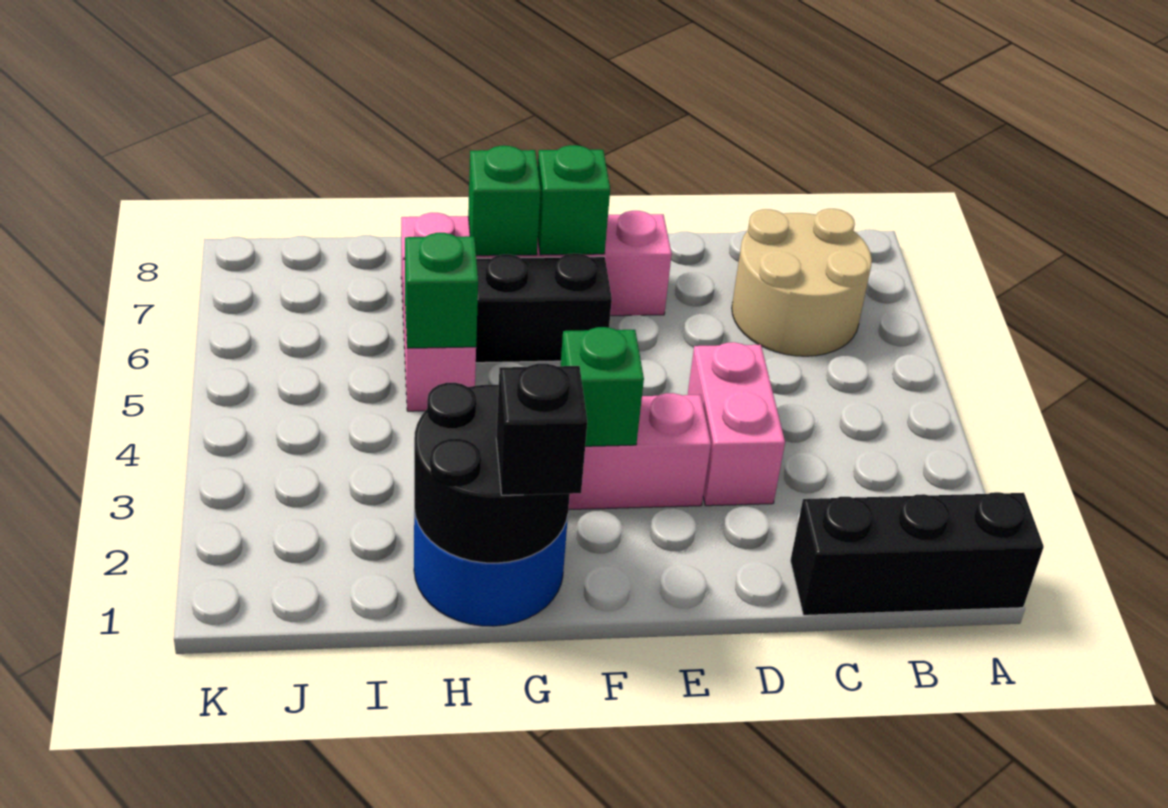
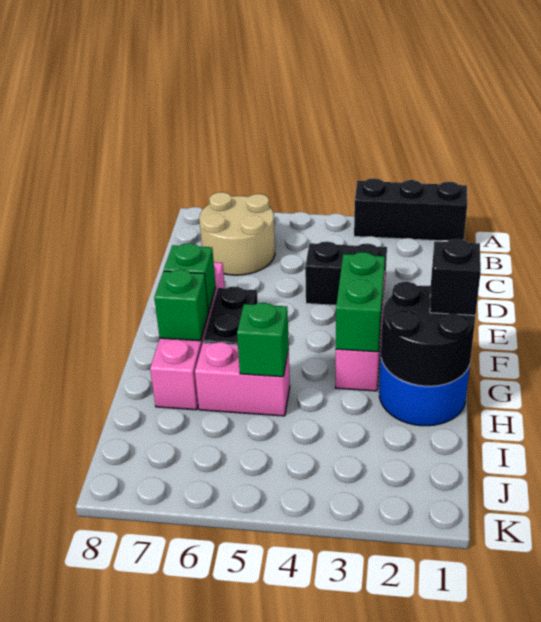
black brick A1:C1 level 1 -> black brick A1:A3 level 1
pink brick D3:D4 level 1 -> black brick D3:D4 level 1
green brick F3 level 2 -> green brick F3:G3 level 2

